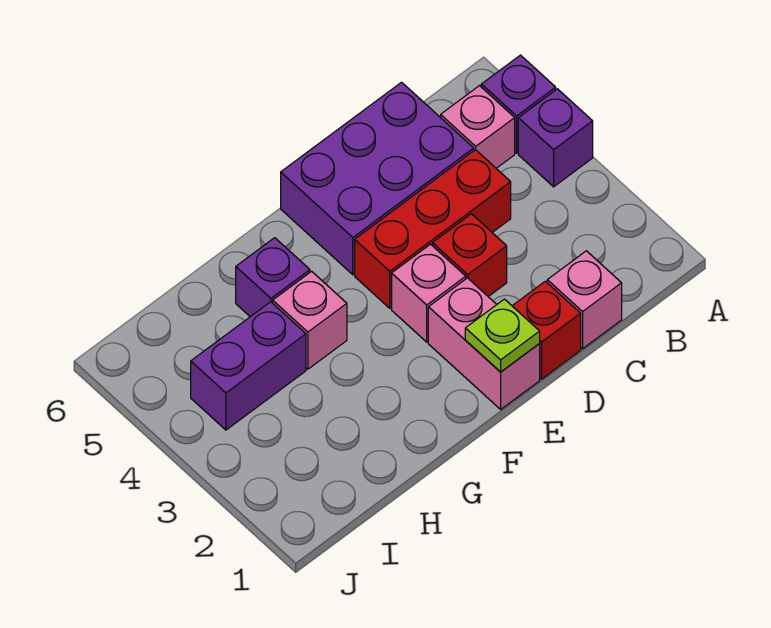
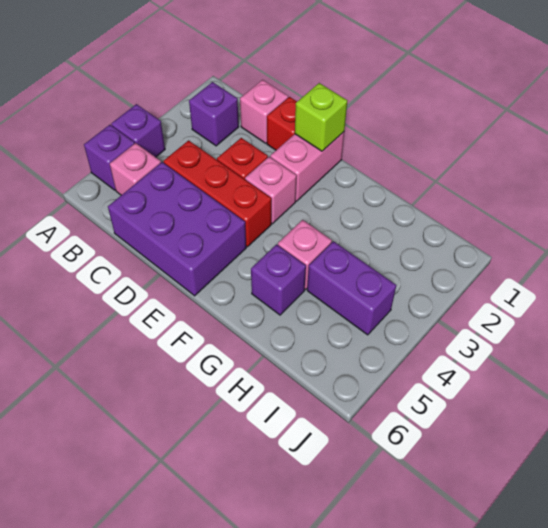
none -> purple brick B2 level 1
lime plate E1 level 2 -> lime brick E1 level 2

